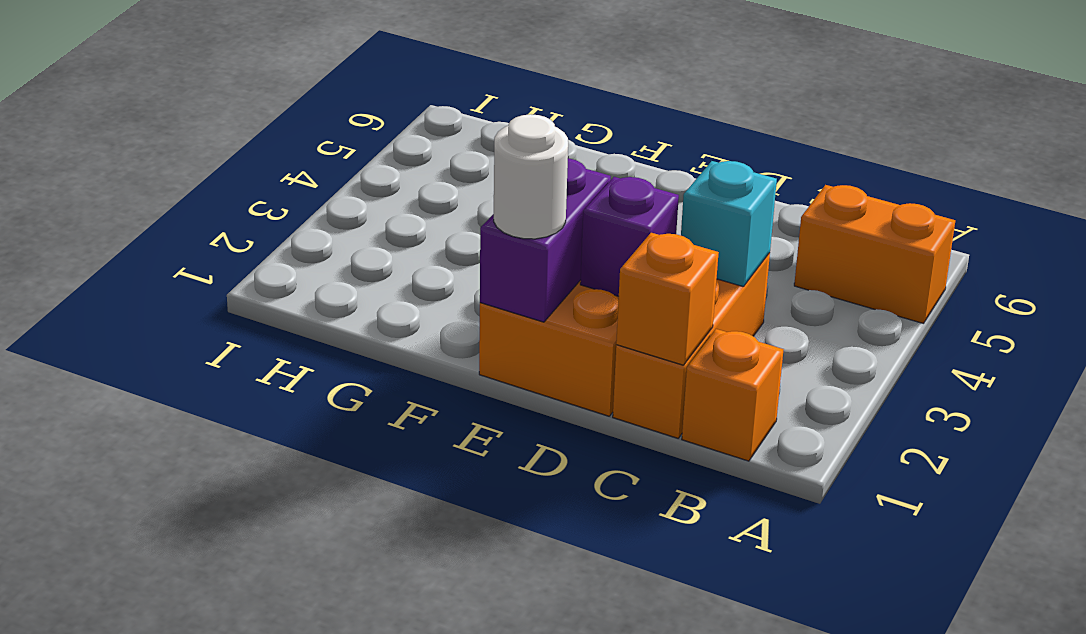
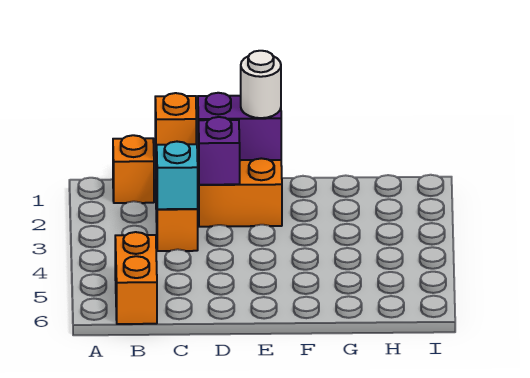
orange brick A5:B5 level 1 -> orange brick B5:B6 level 1
purple brick E1:E2 level 2 -> purple brick D1:E1 level 2

